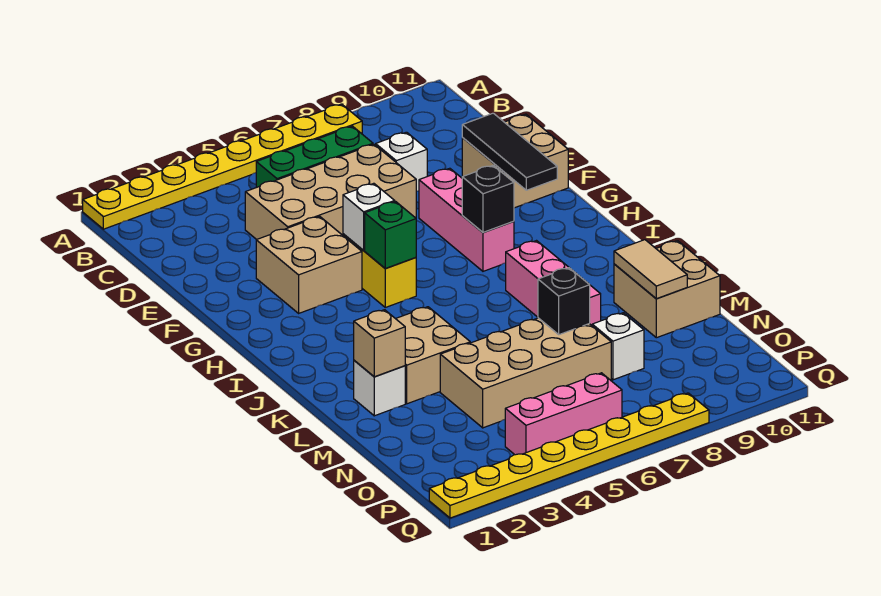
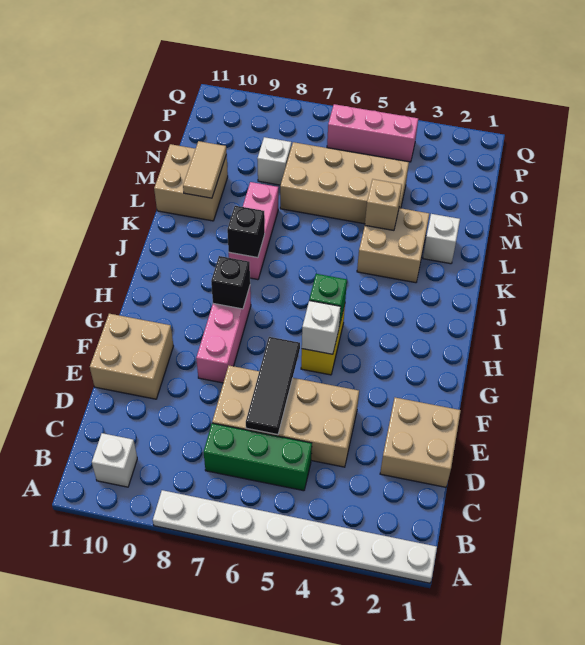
yellow plate A1:A8 level 1 -> white plate A1:A8 level 1
white brick D8 level 1 -> white brick B10 level 1
black tile E10:G10 level 2 -> black tile D6:F6 level 2
tan brick F3:G4 level 1 -> tan brick D1:E2 level 1
tan brick L2 level 2 -> tan brick L4 level 2
black brick M7 level 2 -> black brick J8 level 2
yellow plate Q1:Q8 level 1 -> none

